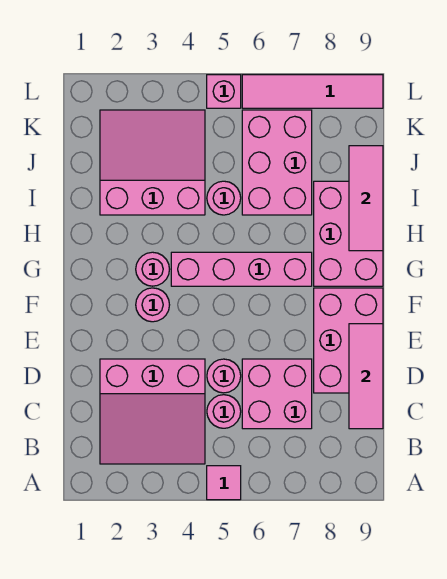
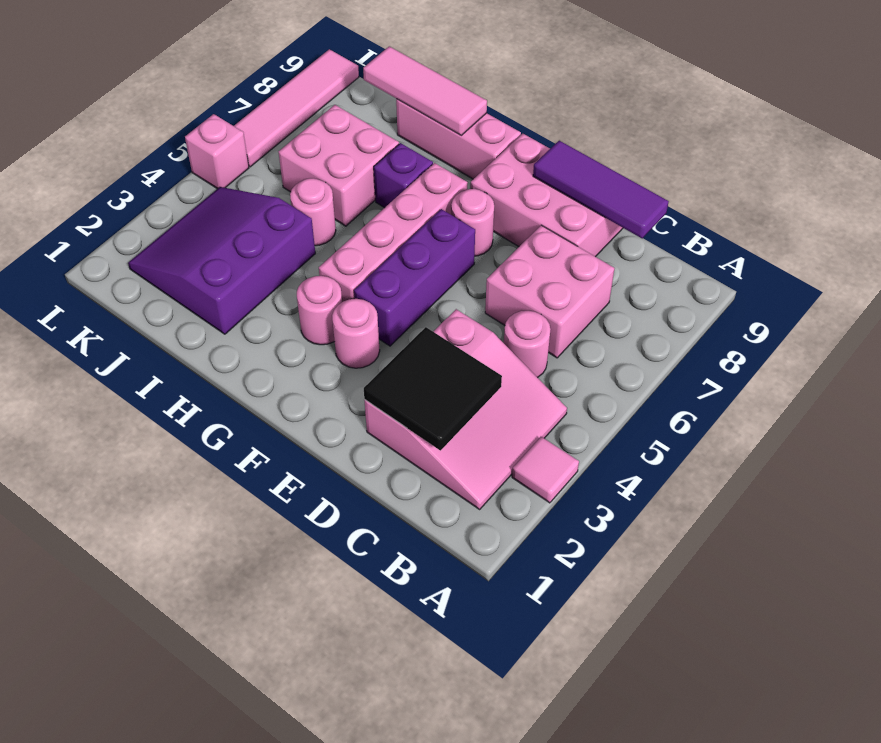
pink tile A5 level 1 -> pink tile A3 level 1
none -> black tile C2:D3 level 2
pink tile C9:E9 level 2 -> purple tile C9:E9 level 2
pink round brick D5 level 1 -> pink round brick F7 level 1
none -> purple brick F4:F6 level 1
pink brick G8:I9 level 1 -> pink brick G9:I9 level 1
none -> purple brick H7 level 1
pink slope I2:K4 level 1 top I -> purple slope I2:K4 level 1 top I
pink brick I6:K7 level 1 -> pink brick I6:J7 level 1

